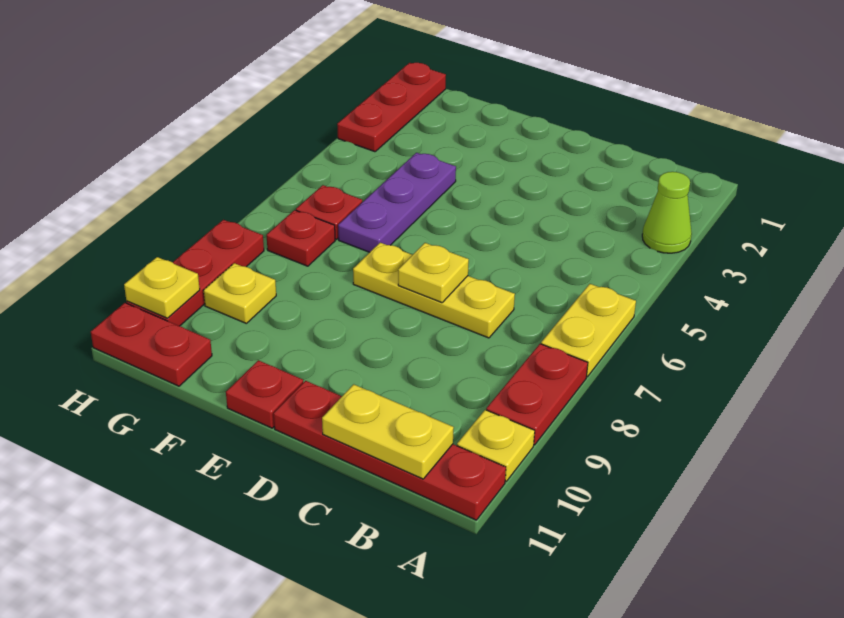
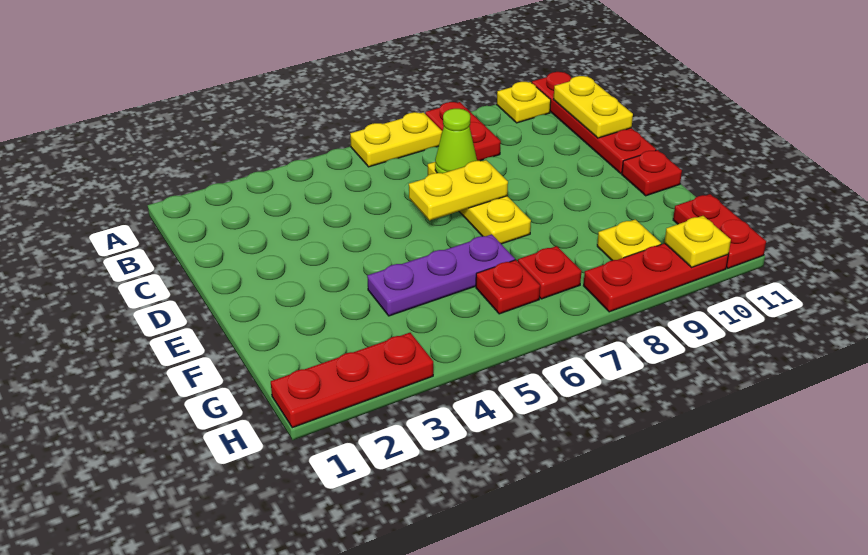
lime cone A3 level 1 -> lime cone C7 level 2
red plate A8:A9 level 1 -> red plate A8:B8 level 1
yellow plate D7 level 2 -> yellow plate D6:D7 level 2

